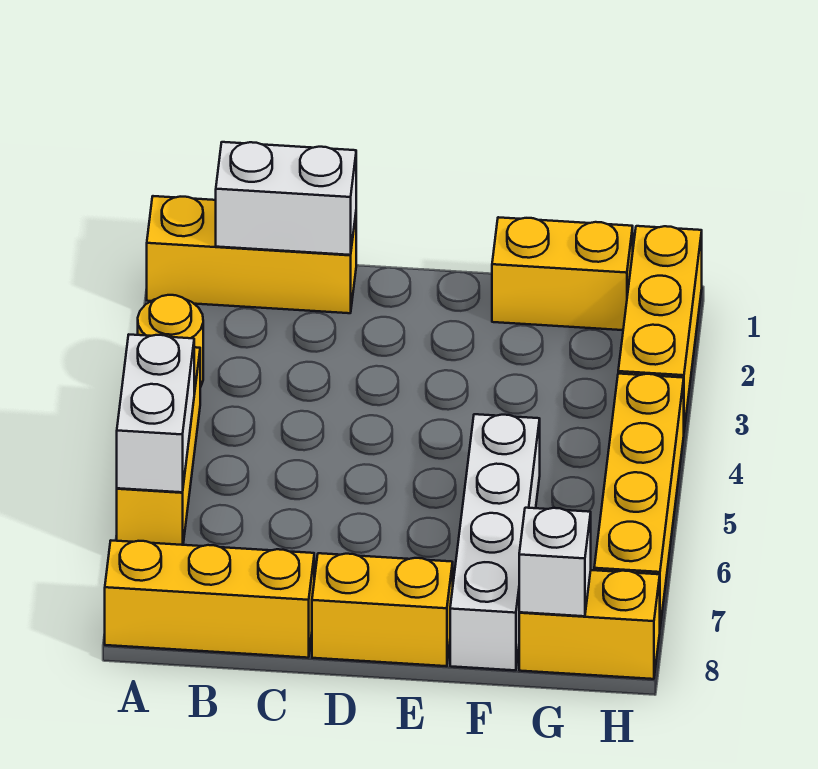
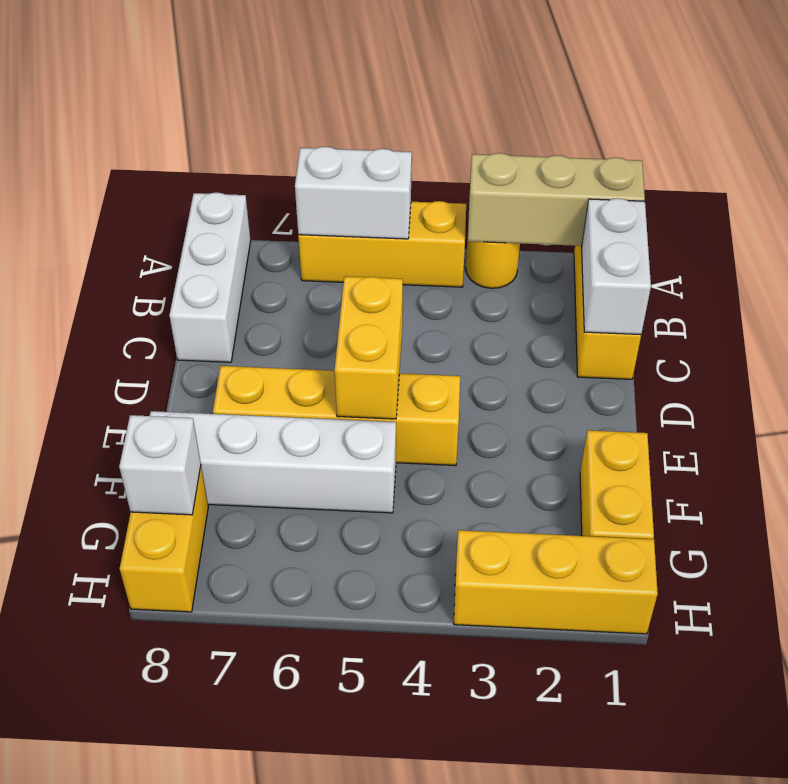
none -> tan brick A1:A3 level 2
yellow brick A8:C8 level 1 -> white brick A8:C8 level 1
yellow brick D8:E8 level 1 -> yellow brick D5:E5 level 2
yellow brick H4:H7 level 1 -> yellow brick E4:E7 level 1

